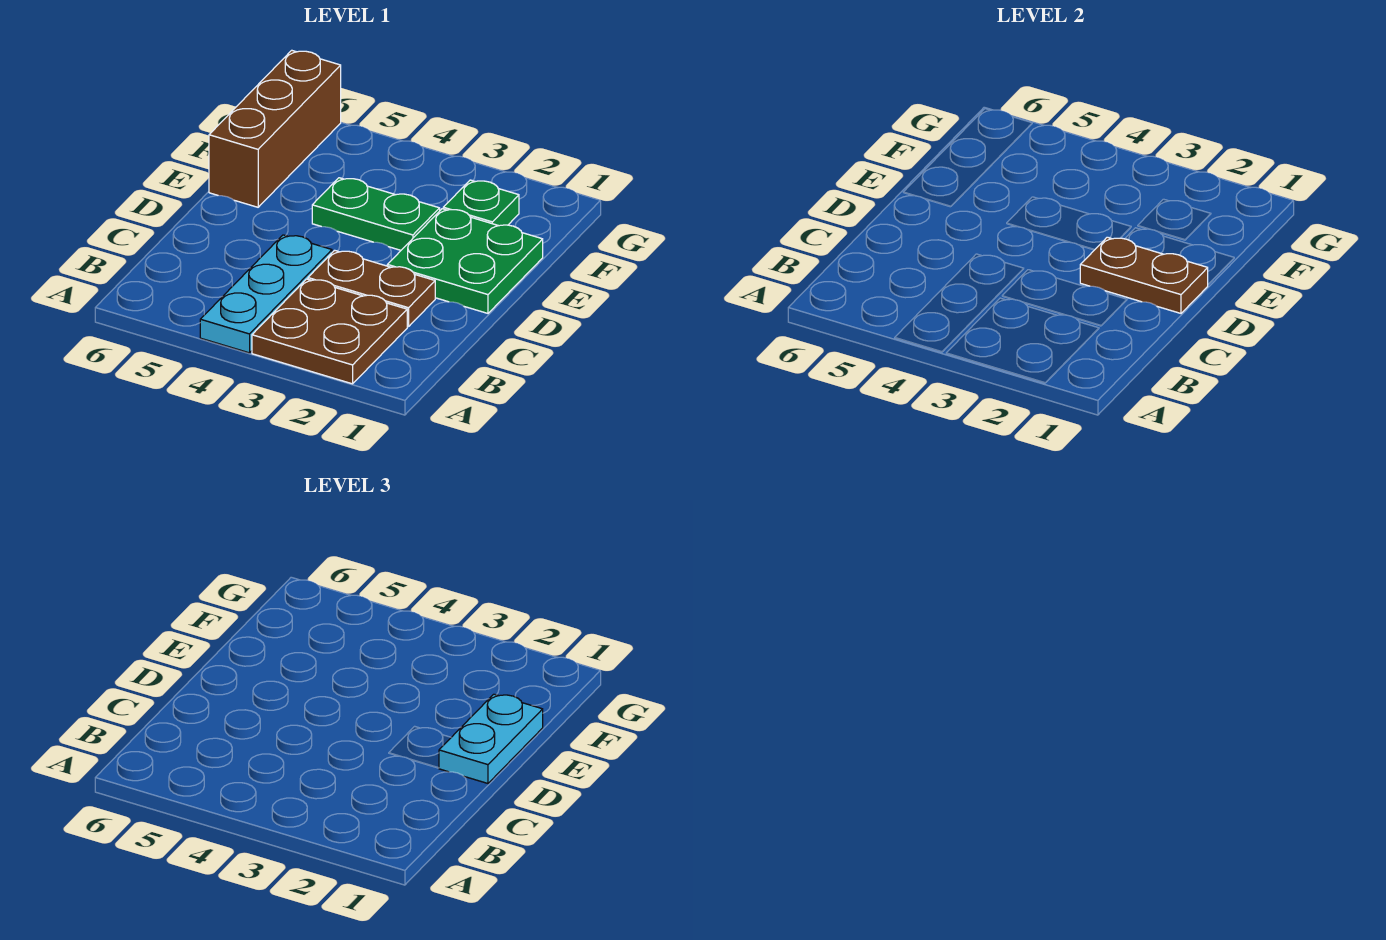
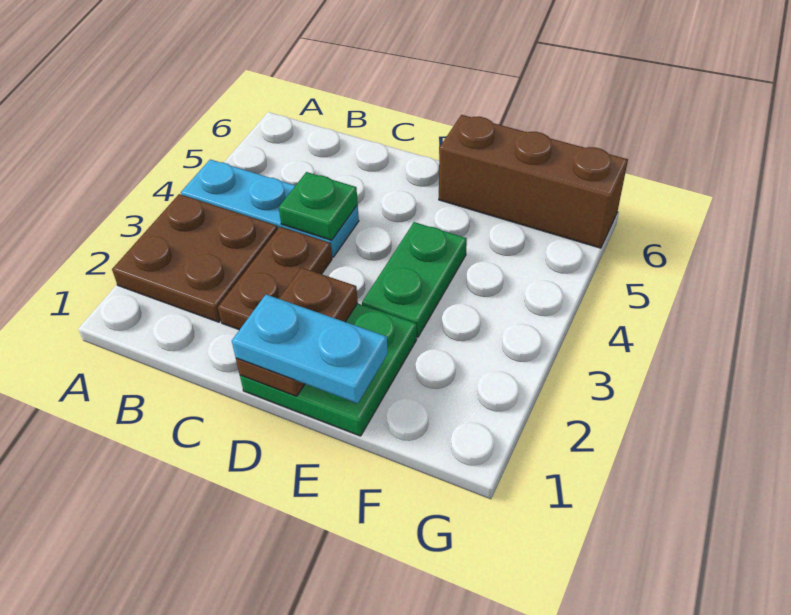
green plate F2 level 1 -> green plate C4 level 2

